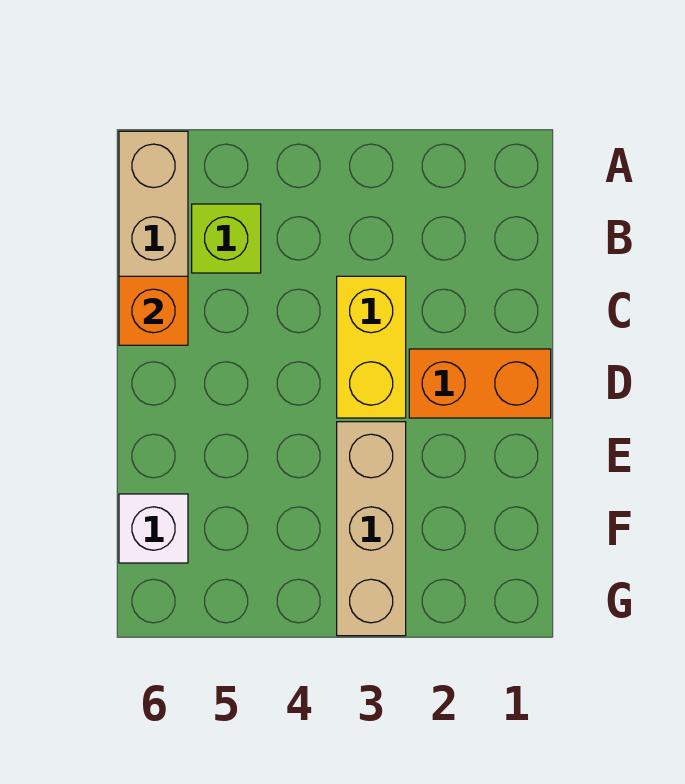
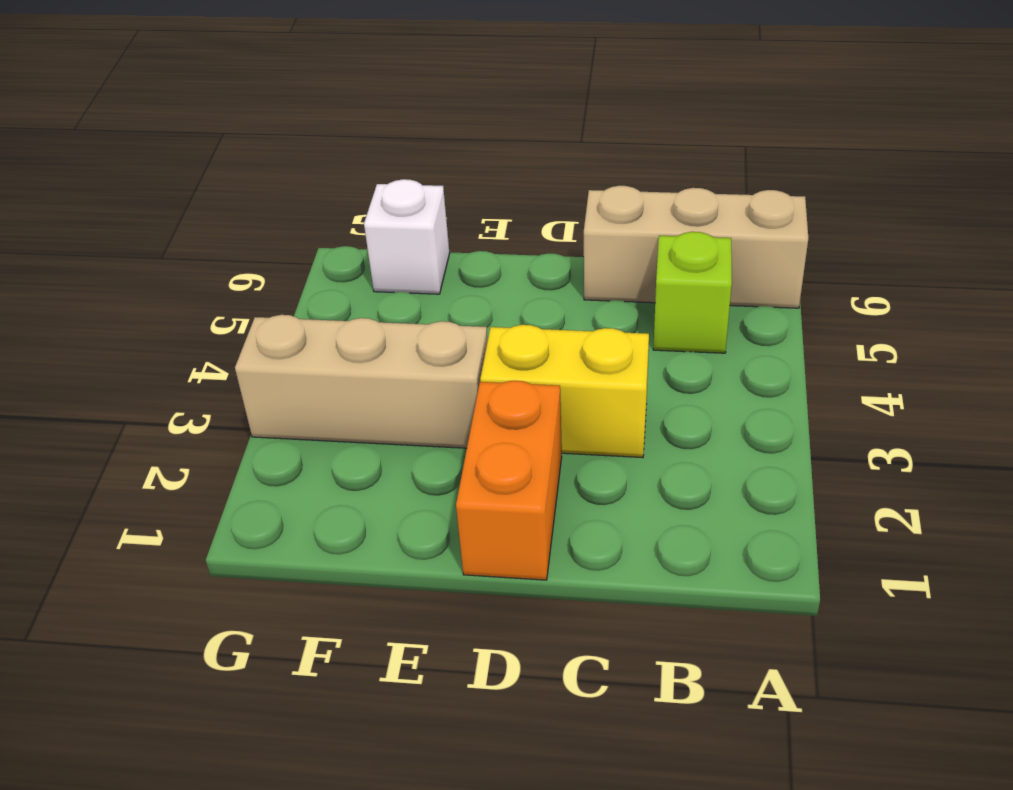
orange brick C6 level 2 -> none

